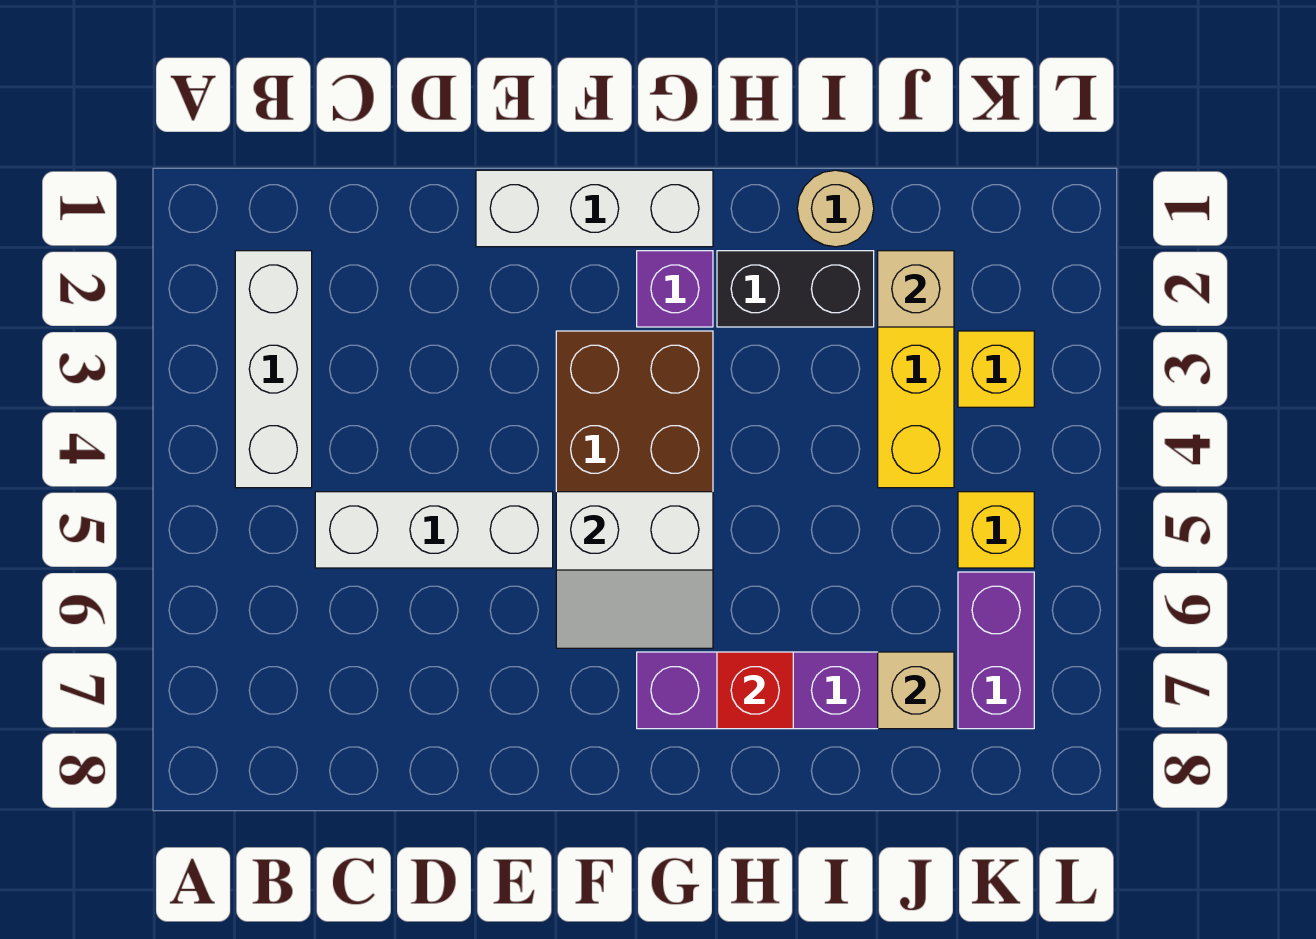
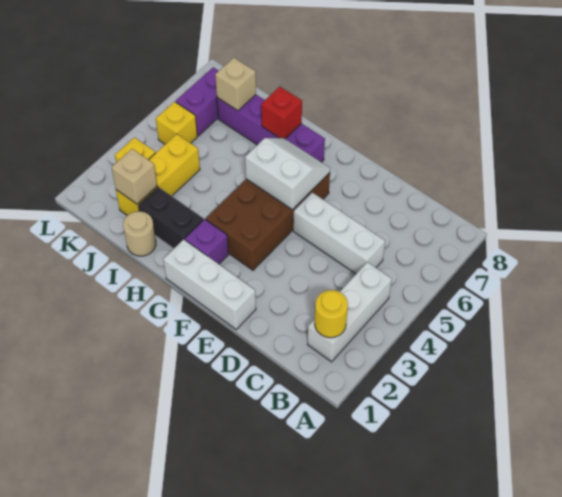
none -> yellow round brick B2 level 2

